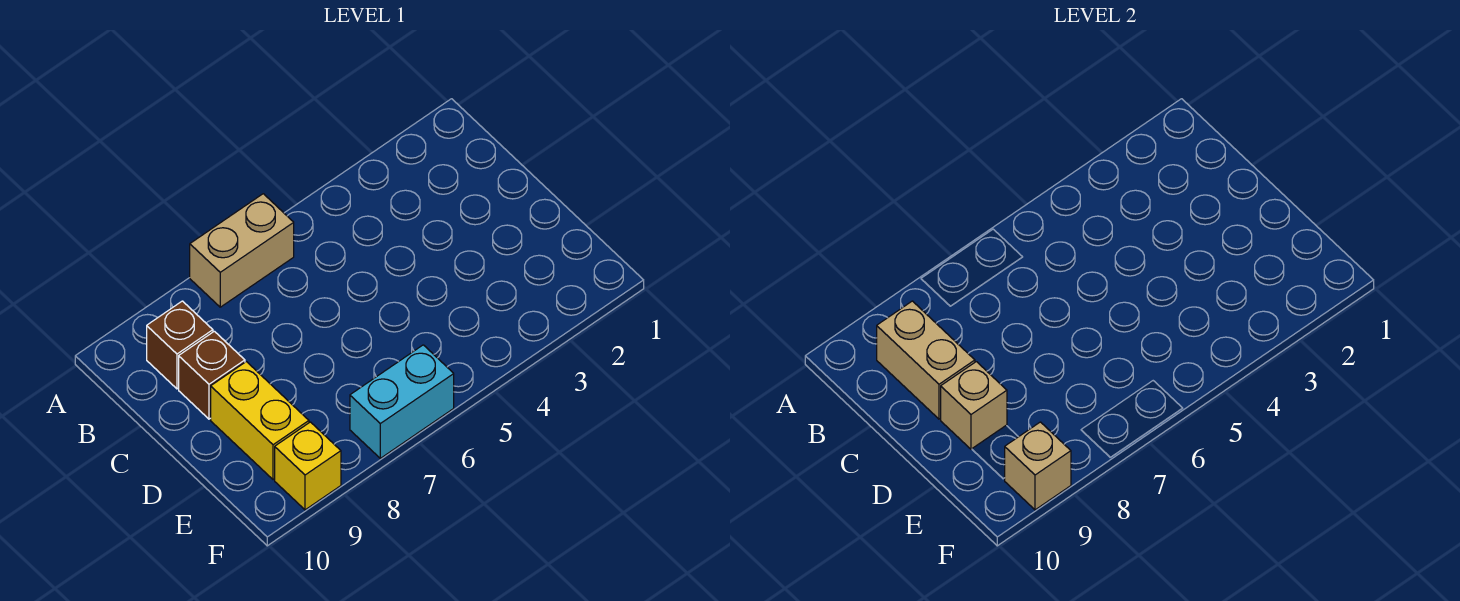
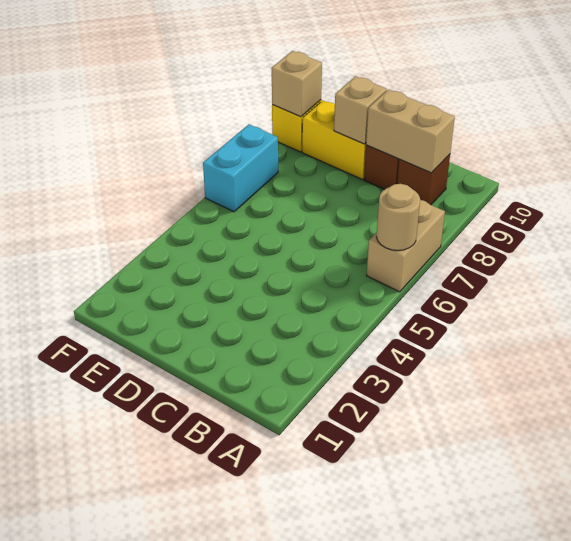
none -> tan round brick A6 level 2

